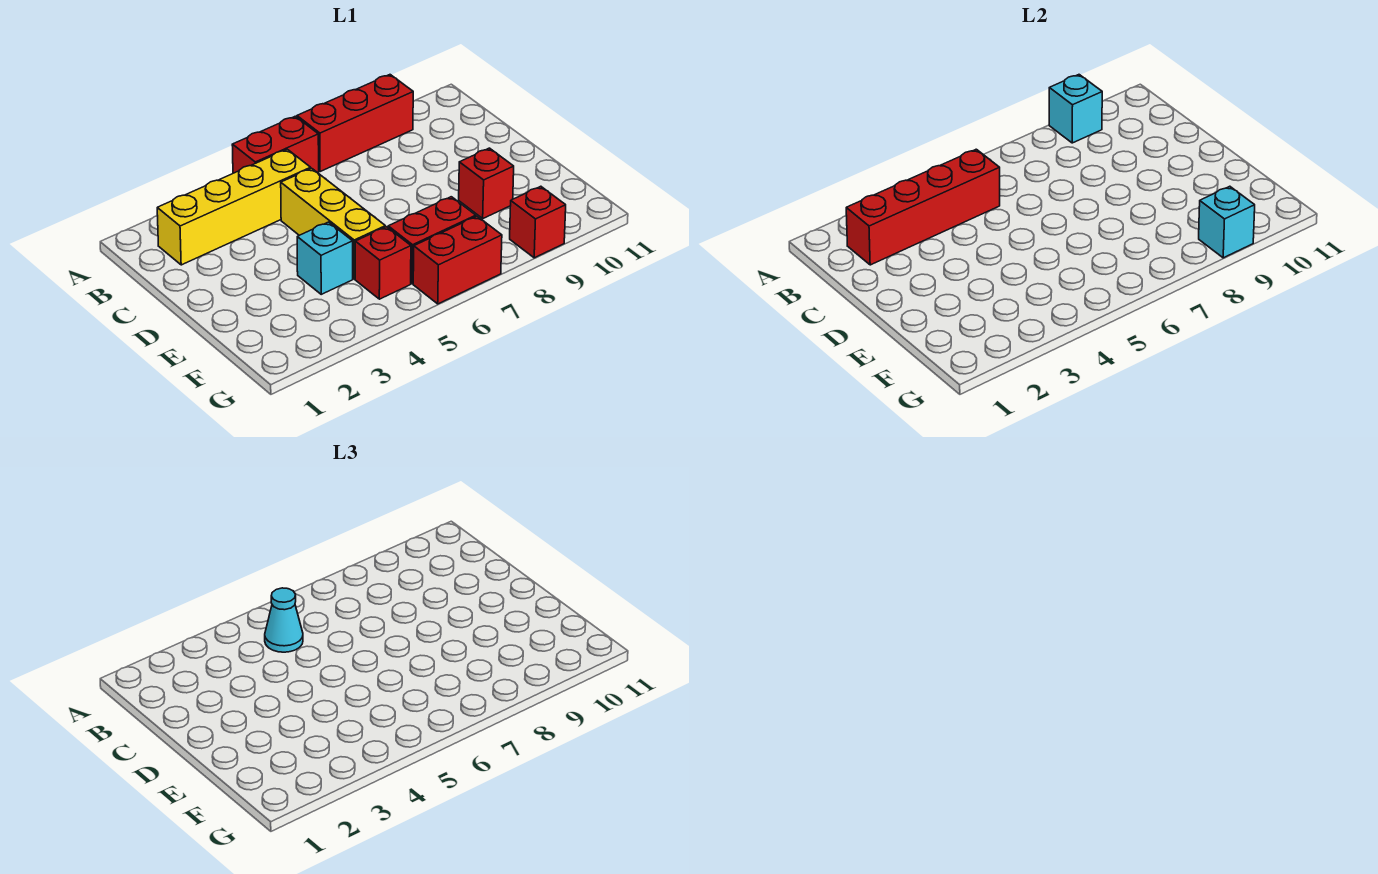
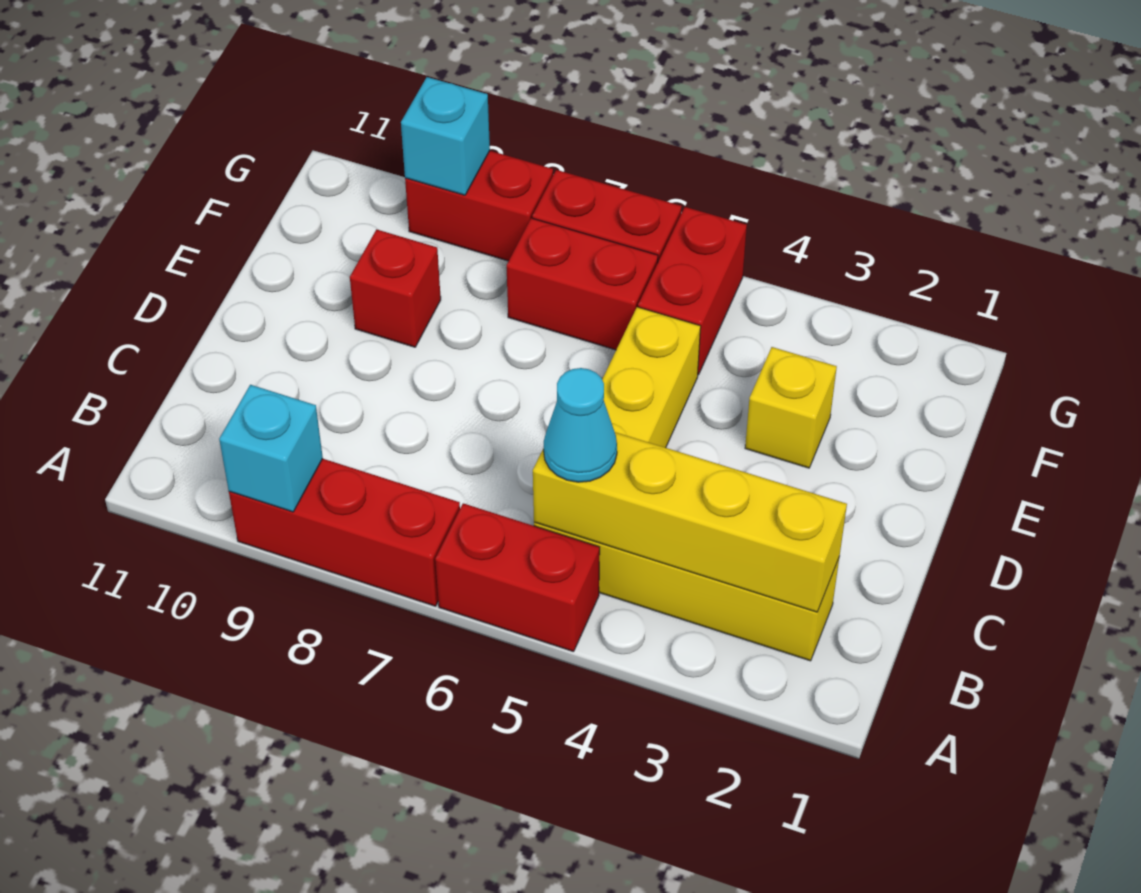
red brick B2:B5 level 2 -> yellow brick B2:B5 level 2
none -> yellow brick E3 level 1
cyan brick E4 level 1 -> none
red brick F5 level 1 -> red brick F5:G5 level 1
red brick G9 level 1 -> red brick G8:G9 level 1

